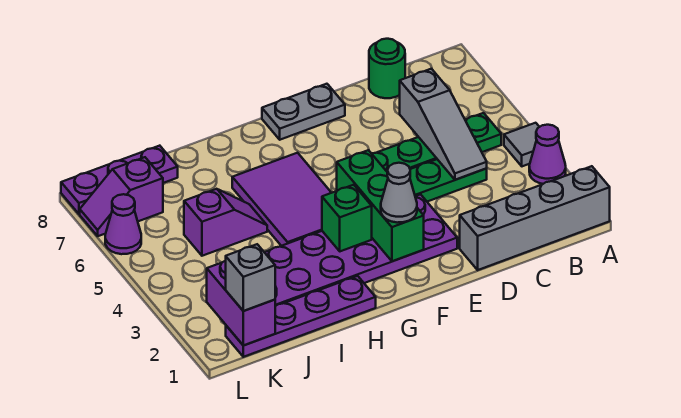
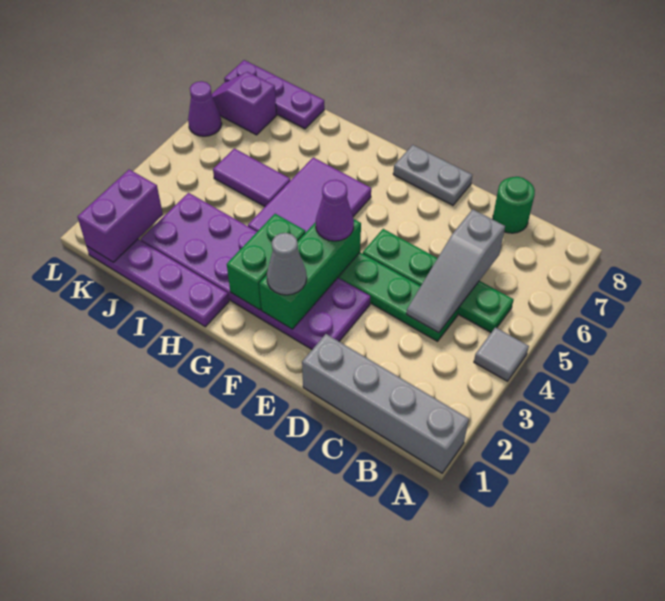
purple cone A3 level 1 -> purple cone F4 level 3
green brick G3 level 2 -> green brick G2:G3 level 2
purple slope I5:J5 level 1 top J -> purple tile I5:J5 level 1
grey brick K1 level 3 -> none

